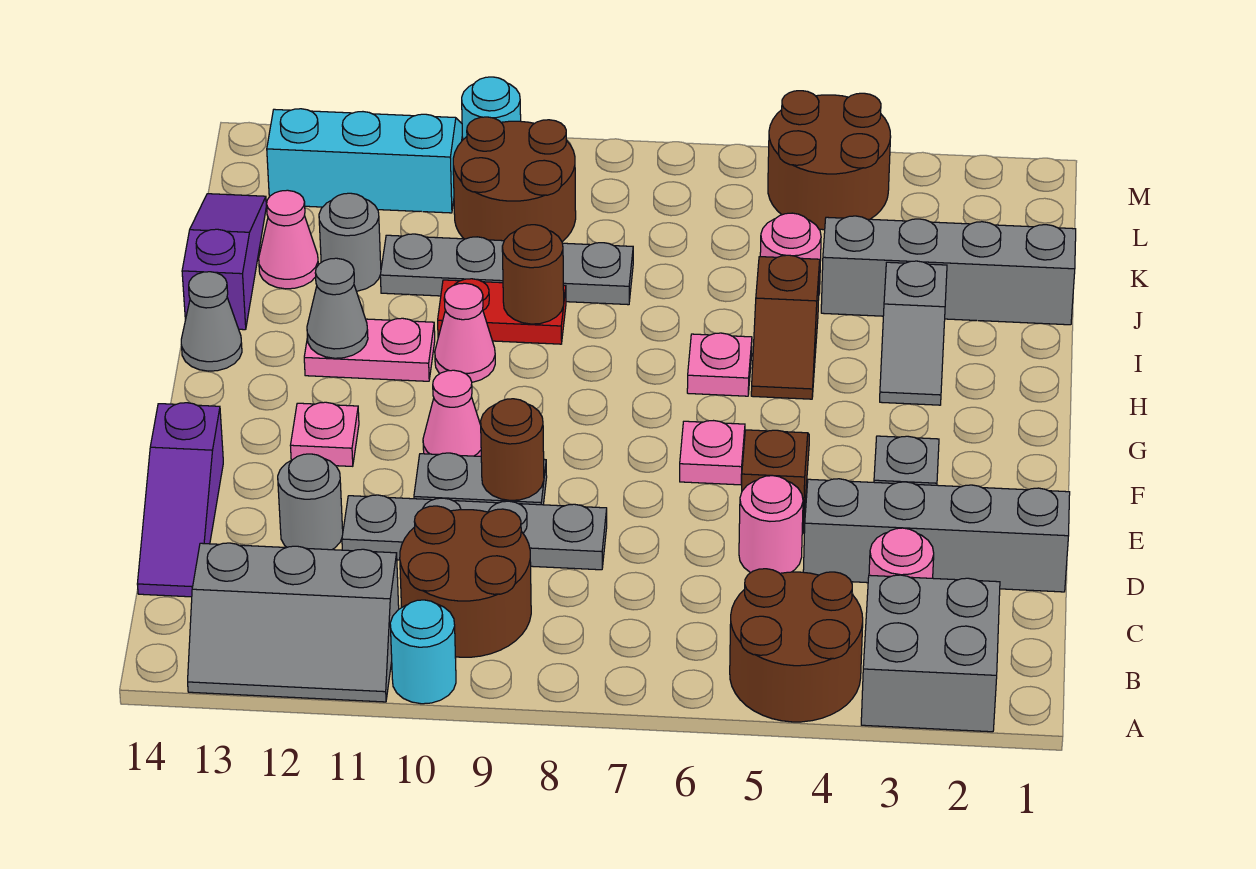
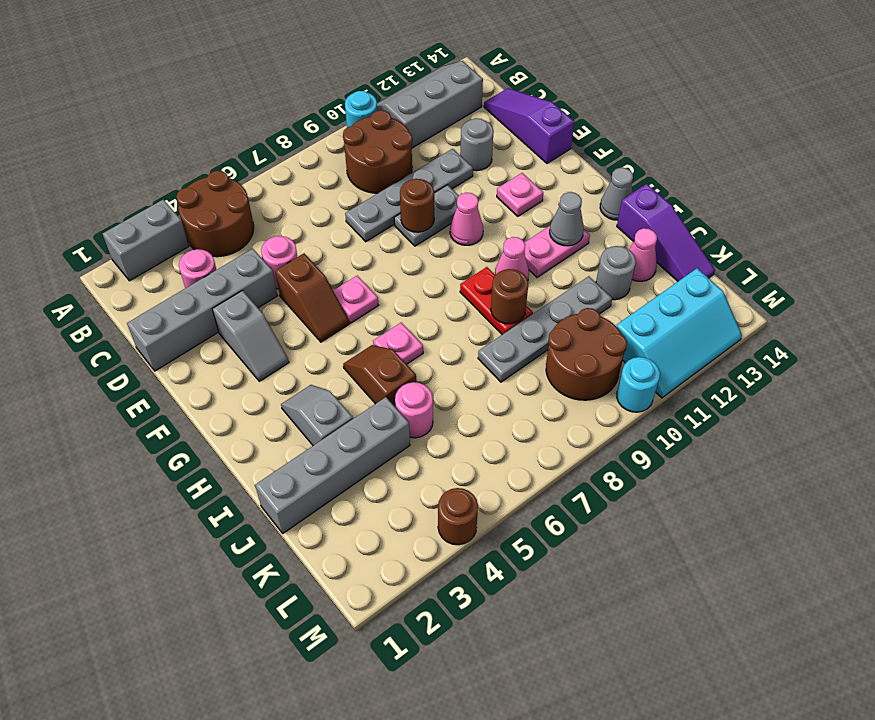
grey brick A2:B3 level 1 -> grey brick A2:A3 level 1
red plate I9:I10 level 1 -> red plate H9:I9 level 1
brown round brick L4:M5 level 1 -> brown round brick M4 level 1

